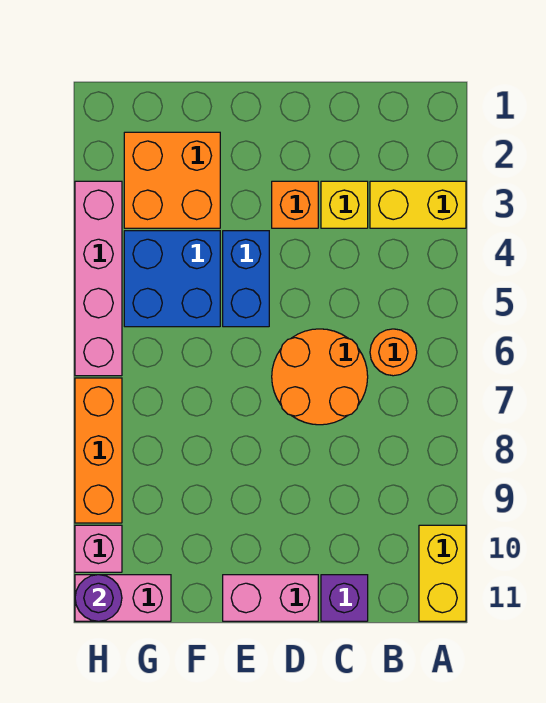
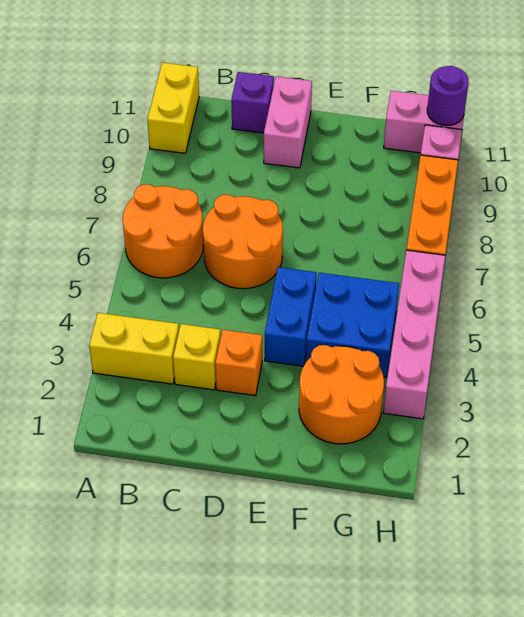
orange round brick B6 level 1 -> orange round brick A6:B7 level 1
pink brick D11:E11 level 1 -> pink brick D10:D11 level 1
orange brick F2:G3 level 1 -> orange round brick F2:G3 level 1

